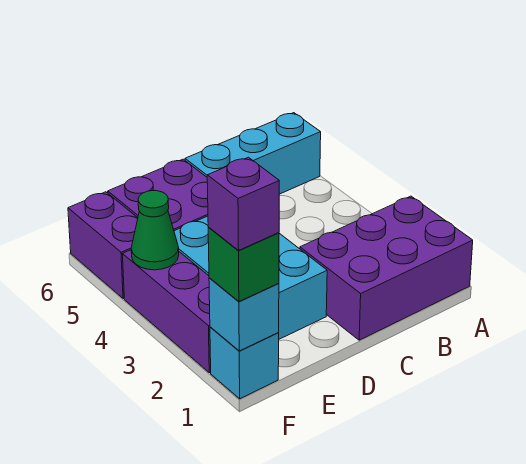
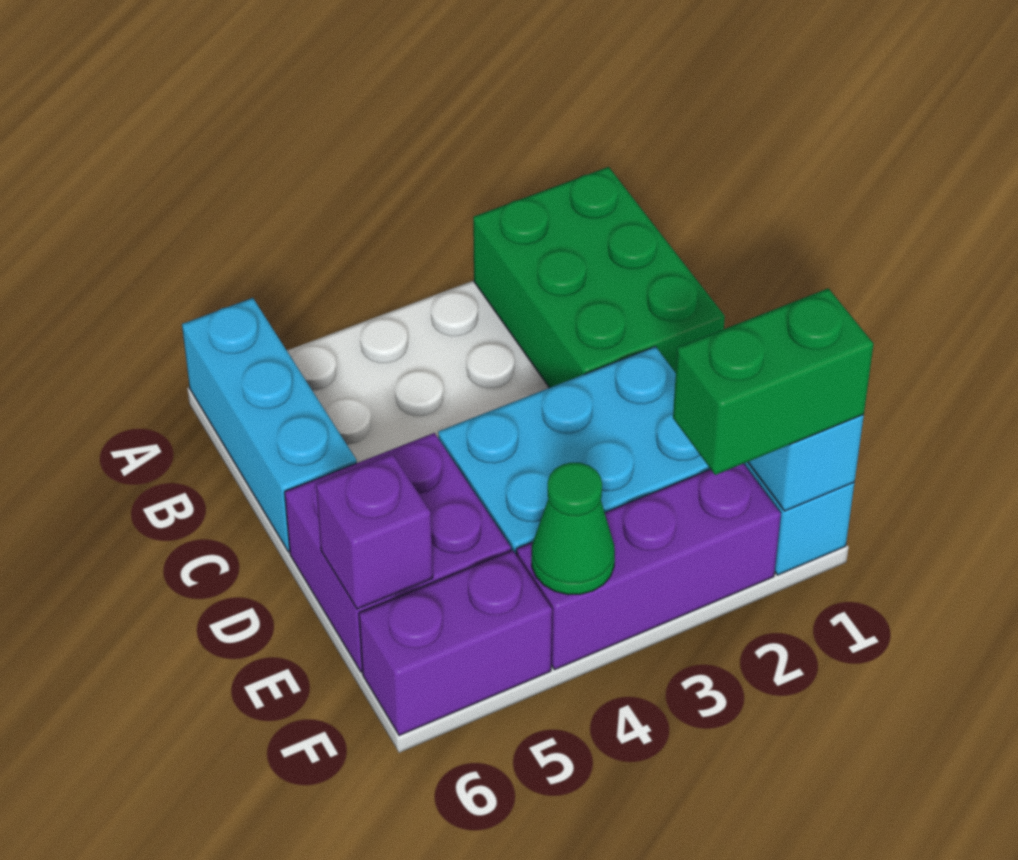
purple brick A1:C2 level 1 -> green brick A1:C2 level 1
green brick F1 level 3 -> green brick F1:F2 level 3
purple brick F1 level 4 -> purple brick E6 level 2

